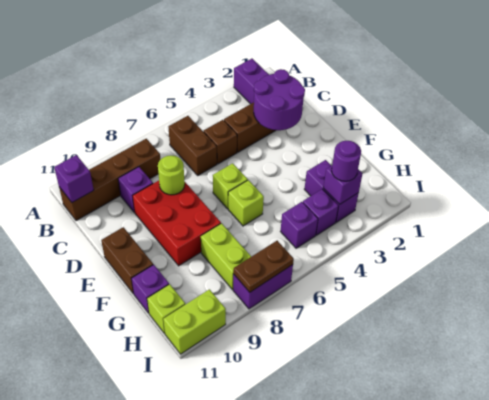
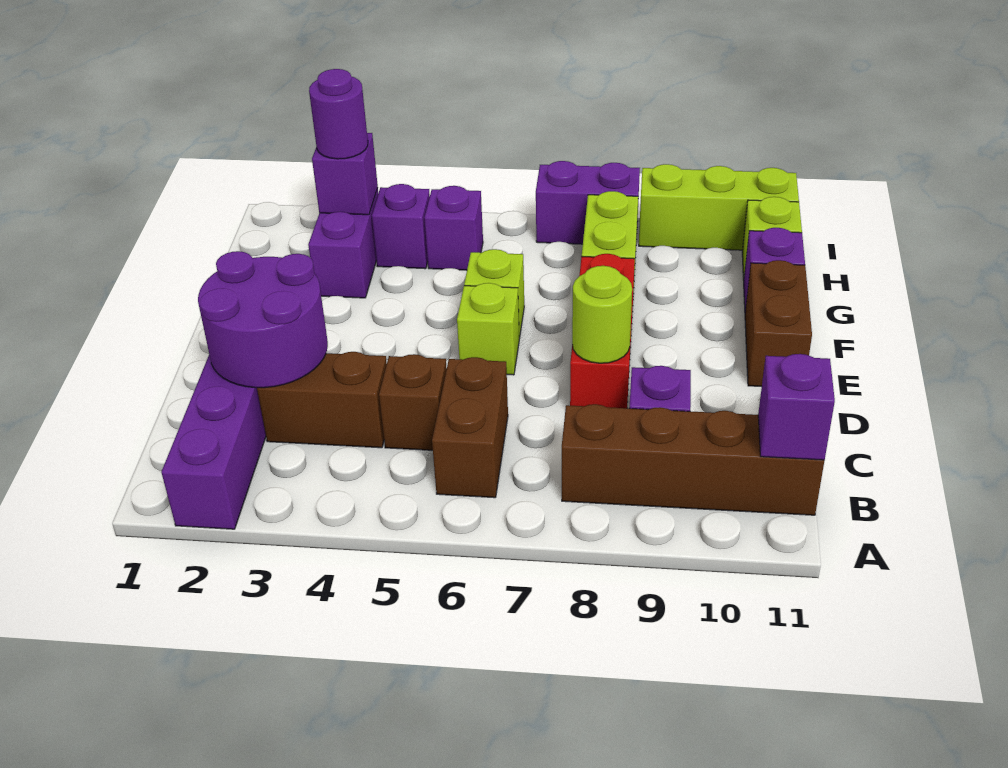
red brick D8:F9 level 1 -> red brick D8:F8 level 1
brown plate I7:I8 level 2 -> none
lime brick I10:I11 level 1 -> lime brick I9:I11 level 1

